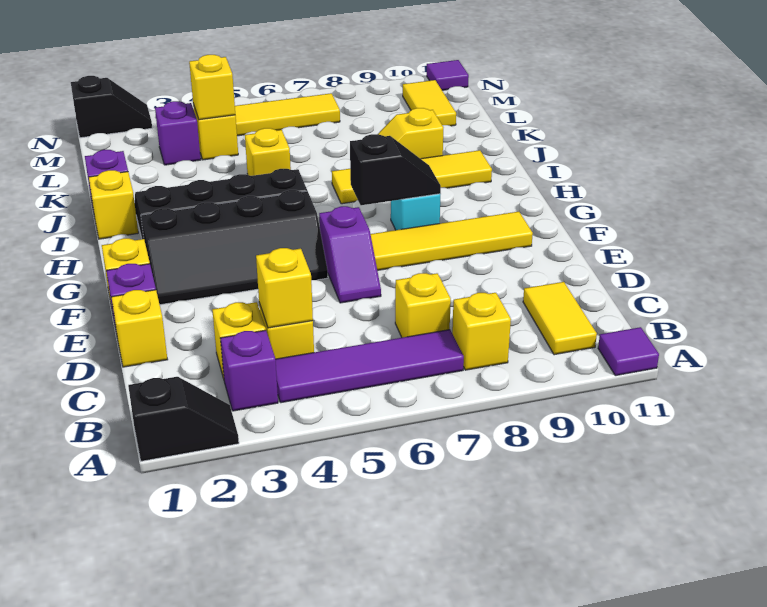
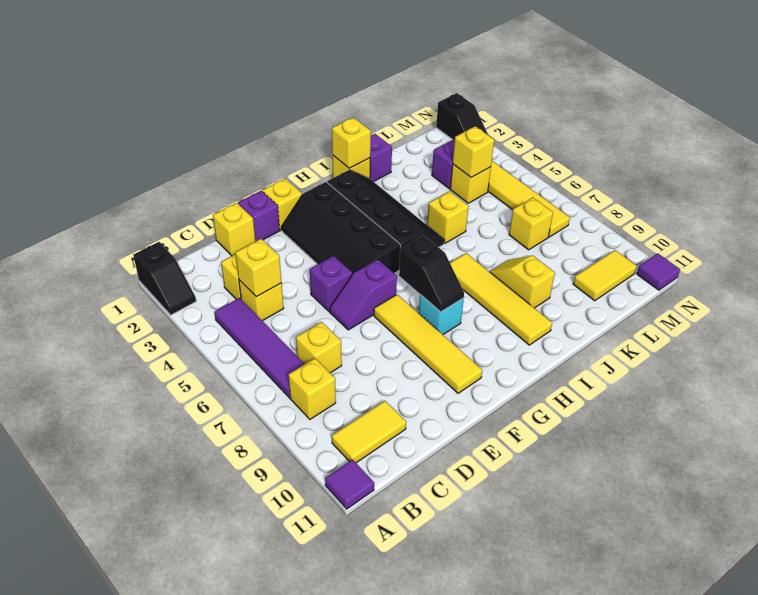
purple brick B3 level 1 -> purple brick E5 level 1
none -> yellow brick I1 level 2
none -> yellow brick L7 level 1

